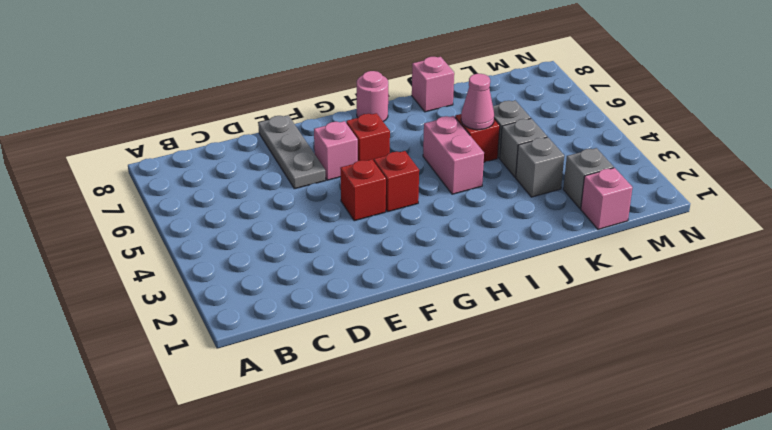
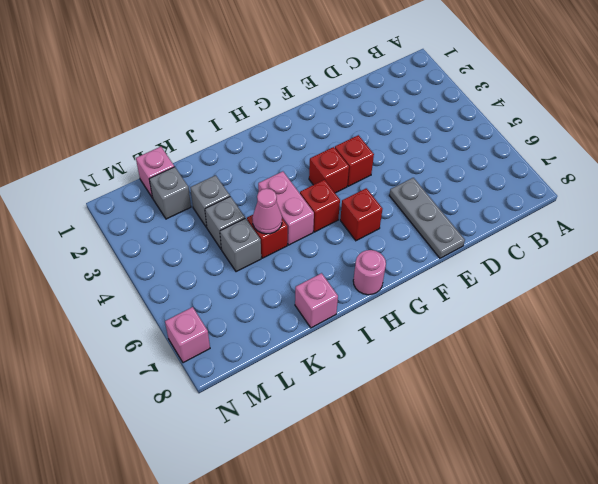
pink brick F6 level 1 -> pink brick N7 level 1
none -> red brick H5 level 1

